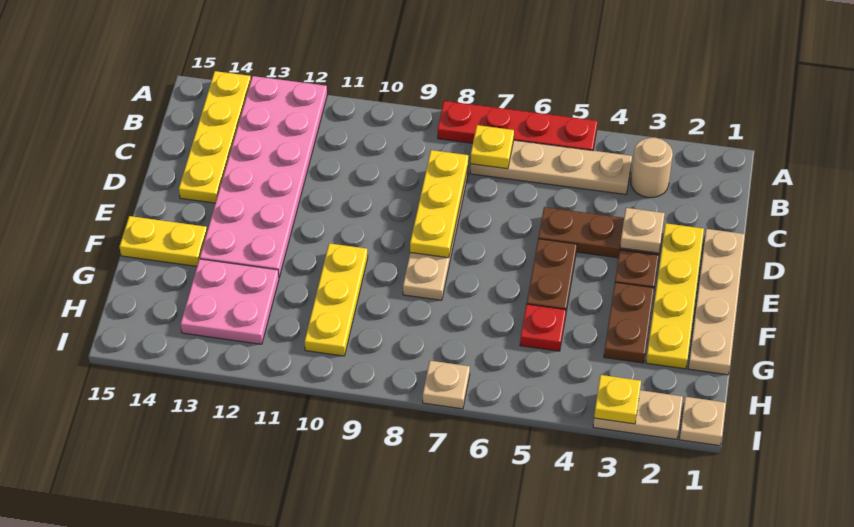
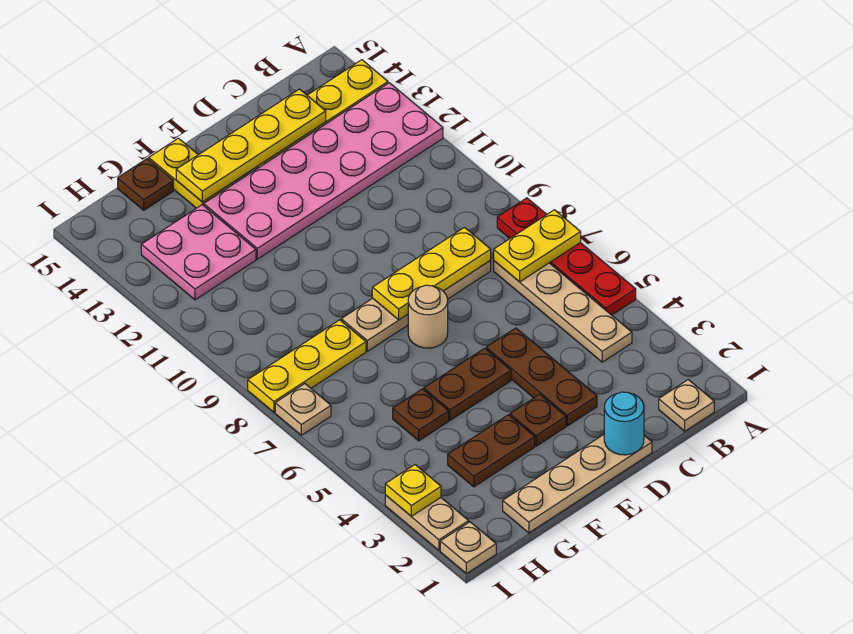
tan round brick B3 level 1 -> tan round brick E7 level 1
yellow plate B7 level 2 -> yellow plate A7:B7 level 2
none -> cyan round brick D1 level 2
yellow plate D2:G2 level 1 -> yellow plate C14:F14 level 2
tan plate D3 level 2 -> tan plate B1 level 1
yellow plate F10:H10 level 1 -> yellow plate G8:I8 level 1
red plate G5 level 1 -> brown plate G5 level 1
none -> brown plate G15 level 1

